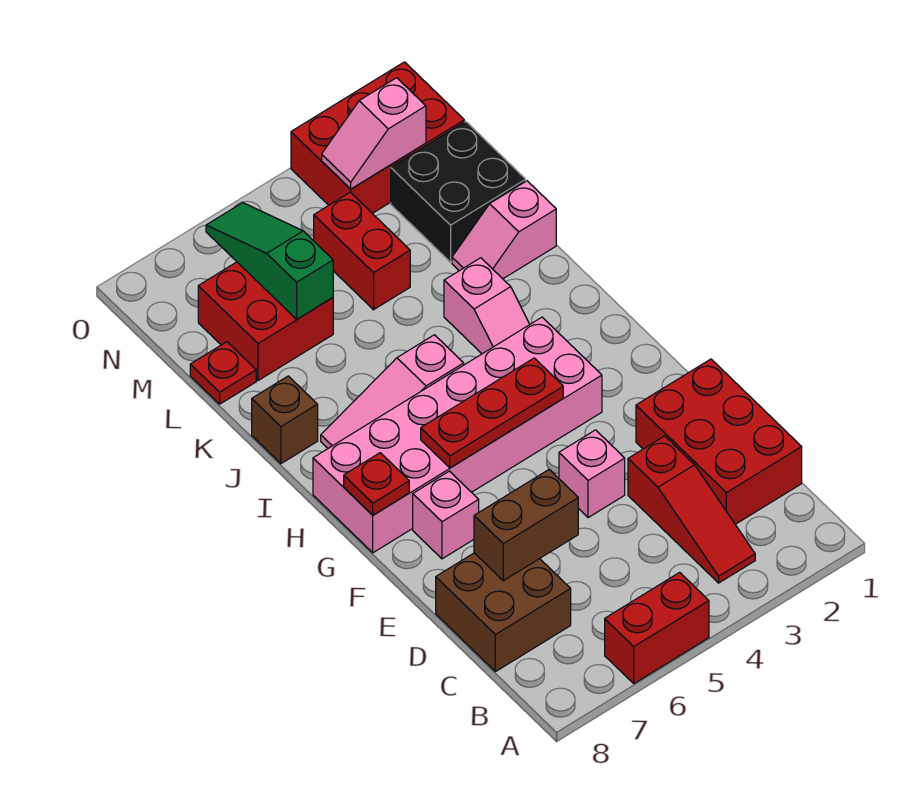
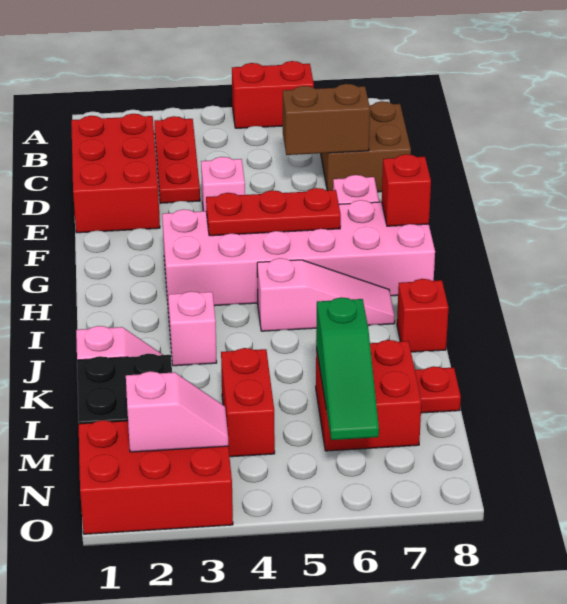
red slope B3:D3 level 1 top D -> red plate B3:D3 level 1
red plate G8 level 2 -> red brick G8 level 2
brown brick J8 level 1 -> red brick J8 level 1

